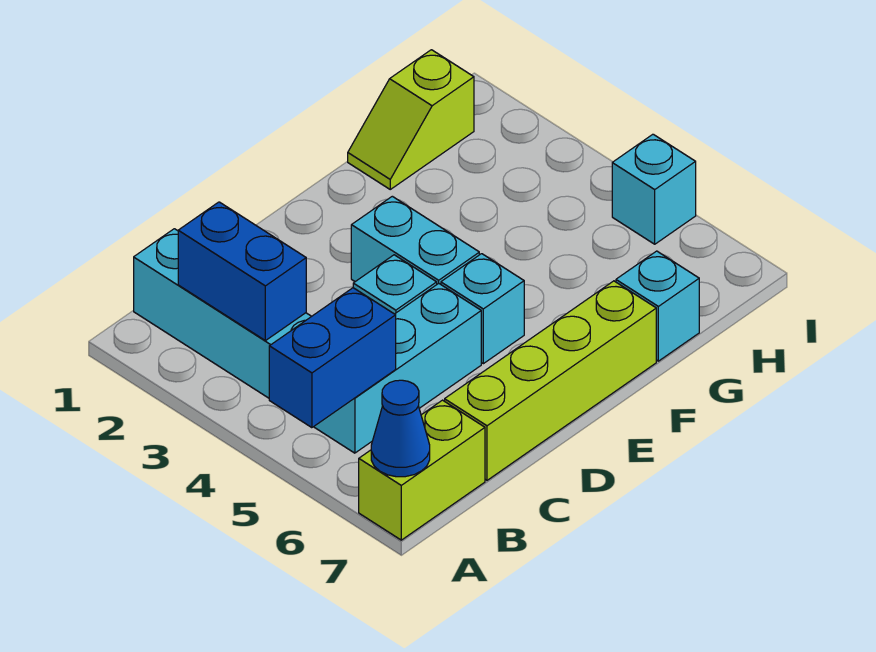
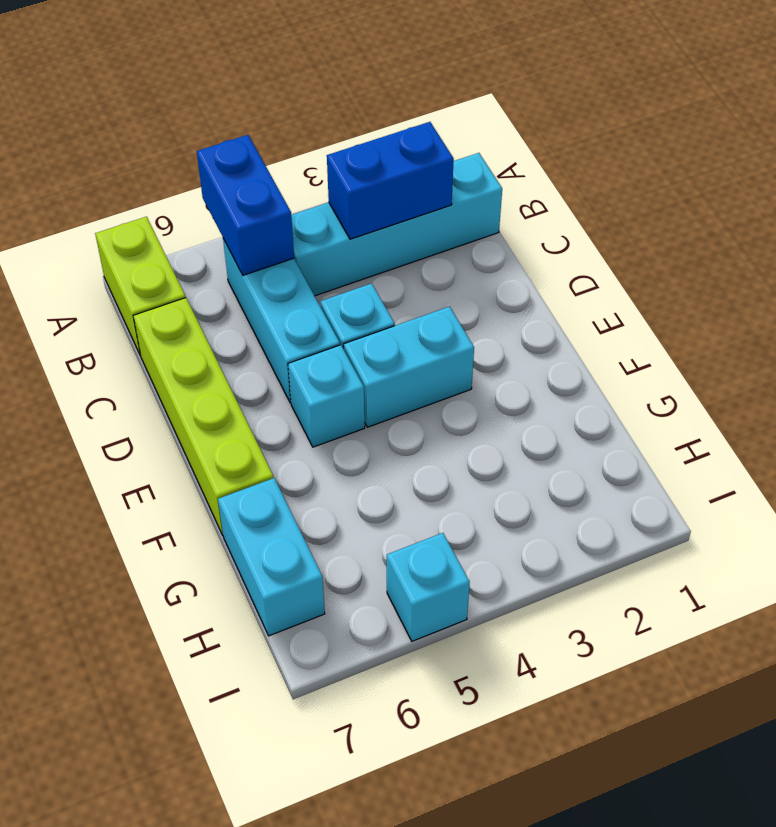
blue cone A7 level 2 -> none
lime slope G1:H1 level 1 top H -> none
cyan brick G7 level 1 -> cyan brick G7:H7 level 1

